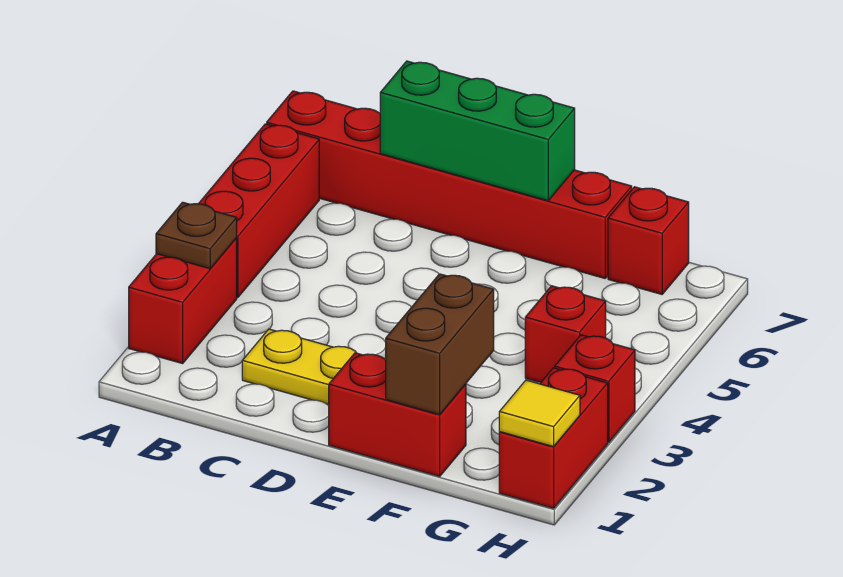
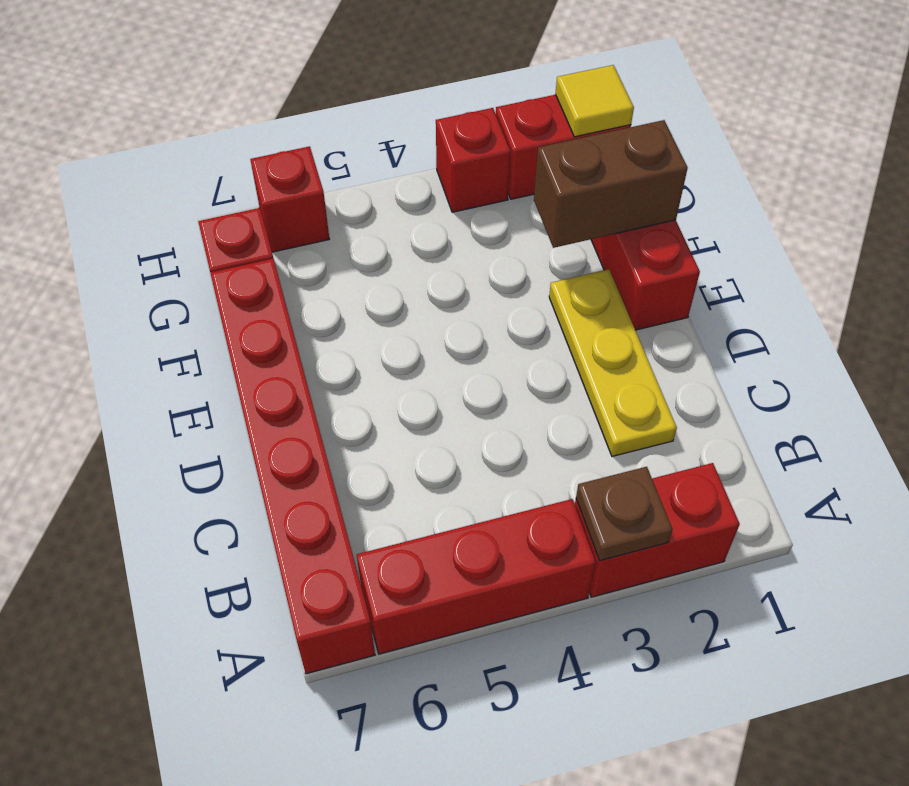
green brick C7:E7 level 2 -> none
red brick G4 level 1 -> red brick H6 level 1

